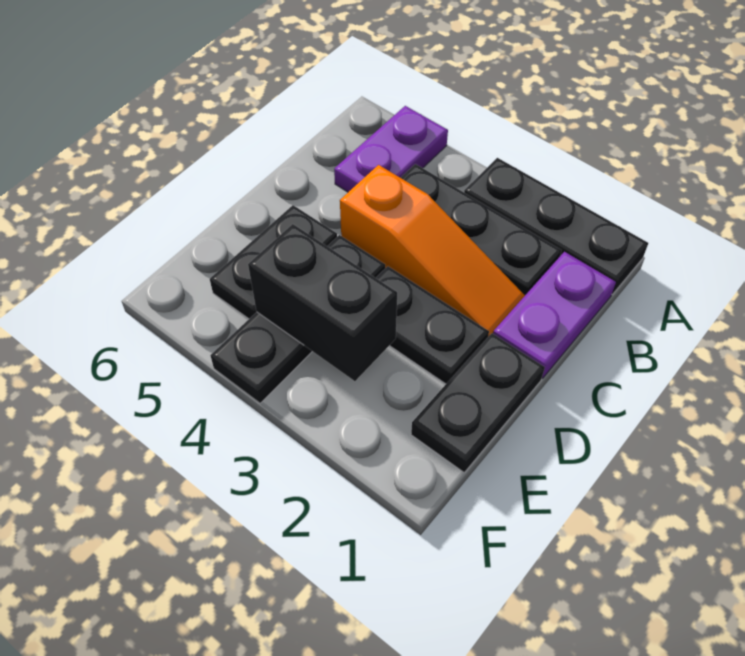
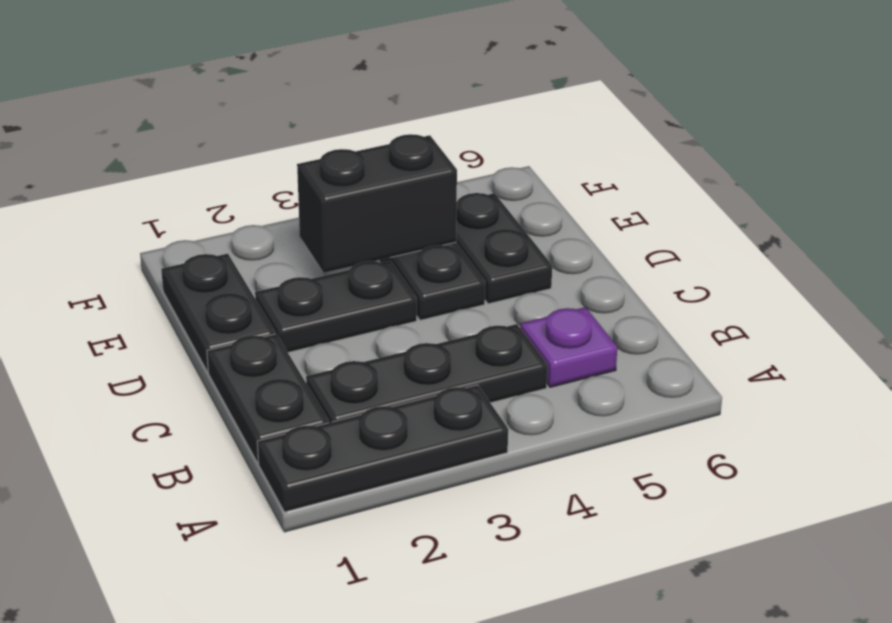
purple plate A5:B5 level 1 -> purple plate B5 level 1
purple plate B1:C1 level 1 -> black plate B1:C1 level 1
orange slope C2:C4 level 1 top 4 -> none

